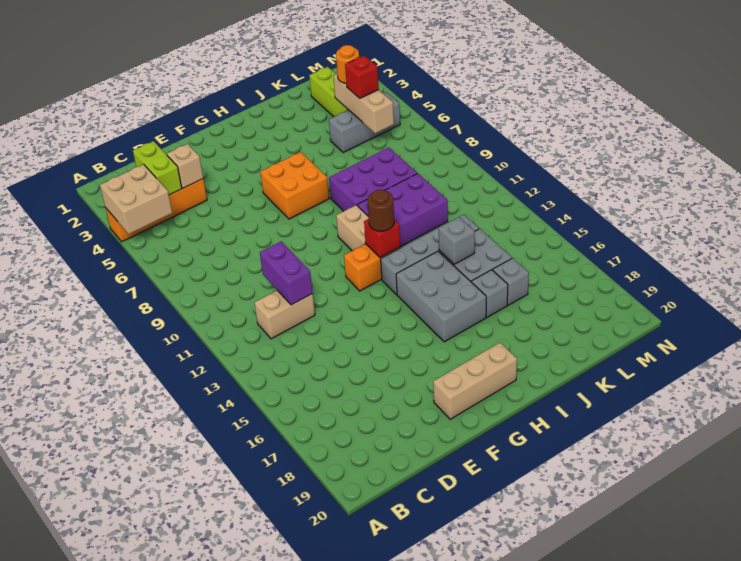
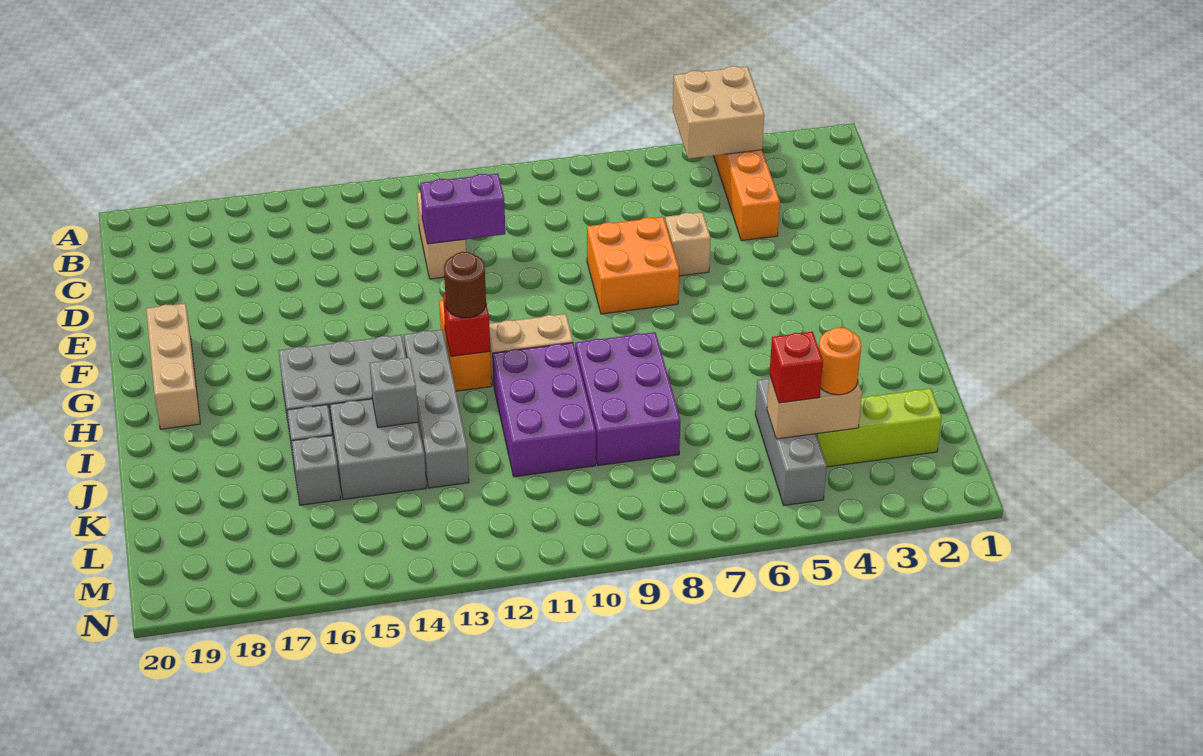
lime brick C3:C4 level 2 -> none
tan brick D4 level 2 -> tan brick E6 level 1
orange brick G6:H7 level 1 -> orange brick E7:F8 level 1
tan brick L4:L6 level 2 -> tan brick L4:L5 level 2

